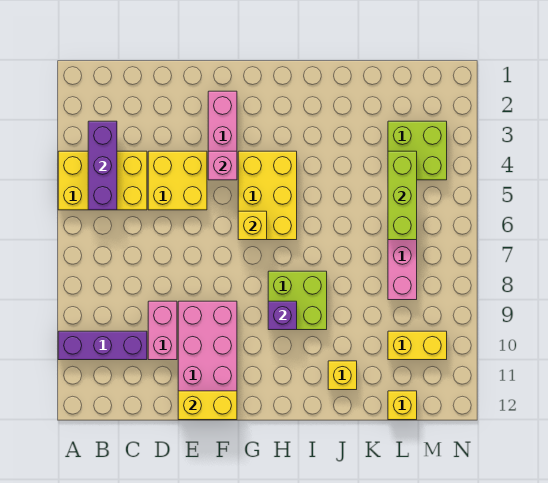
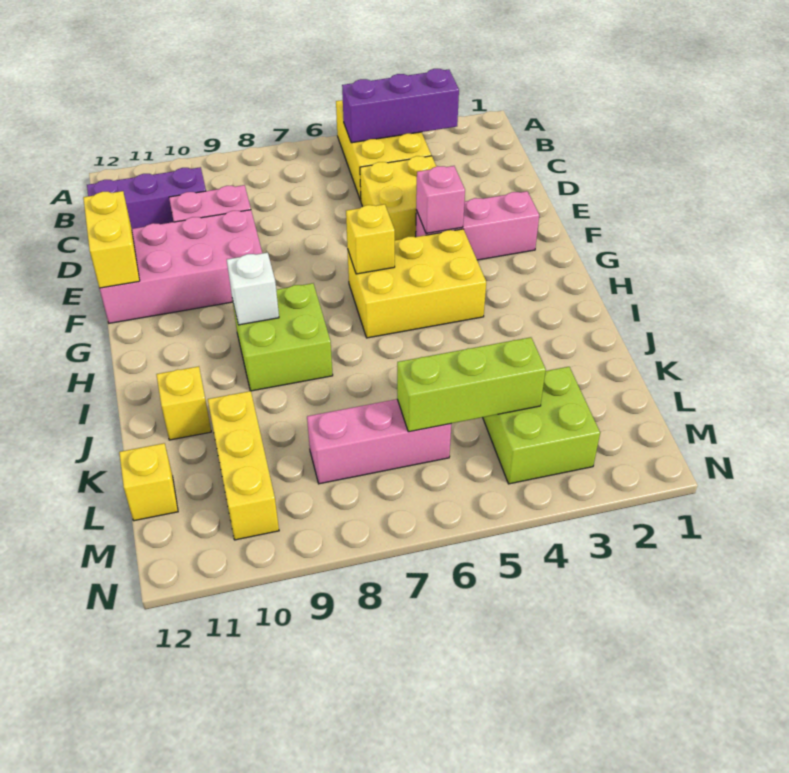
purple brick A10:C10 level 1 -> purple brick C10:C12 level 1
purple brick H9 level 2 -> white brick H9 level 2
yellow brick L10:M10 level 1 -> yellow brick K10:M10 level 1

